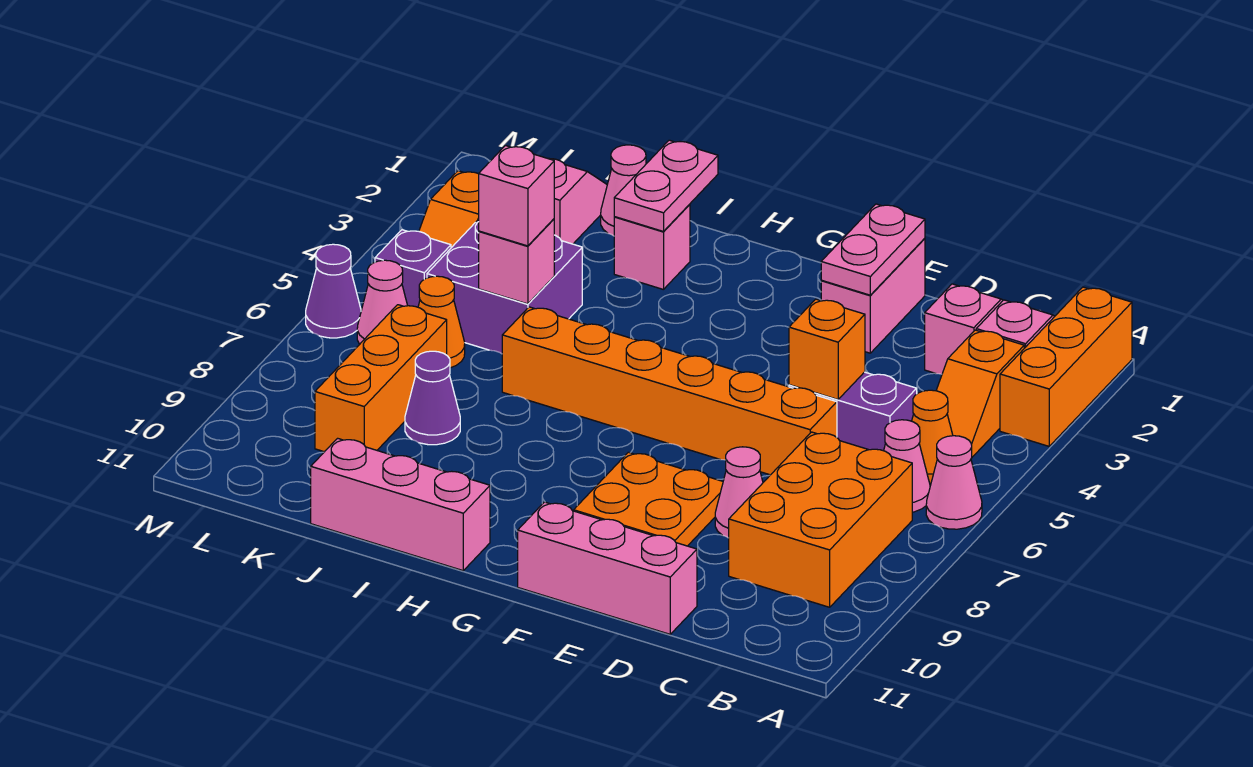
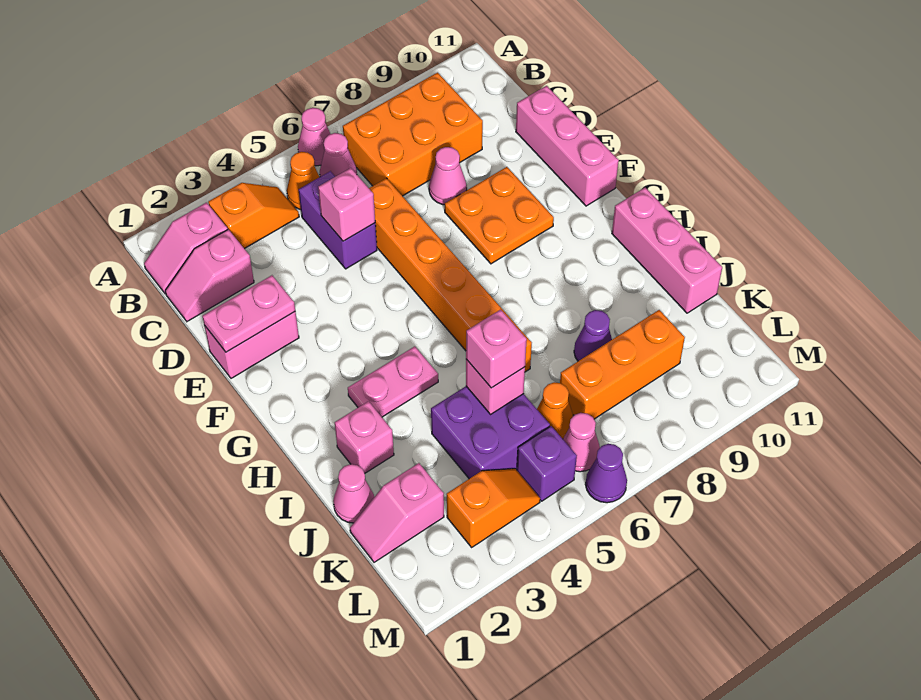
orange brick A1:A3 level 1 -> none
orange brick D5 level 2 -> pink brick D5 level 2
pink plate I1:I2 level 2 -> pink plate H3:H4 level 1

